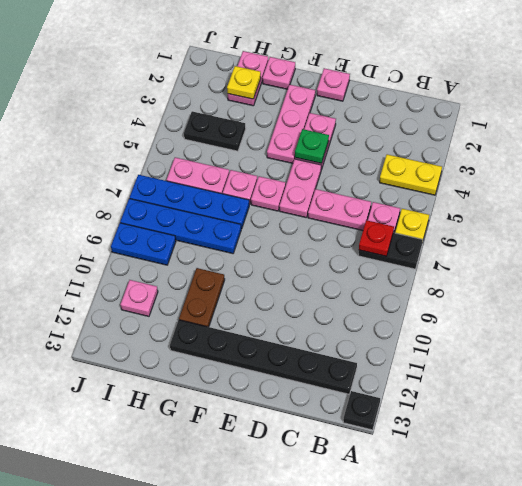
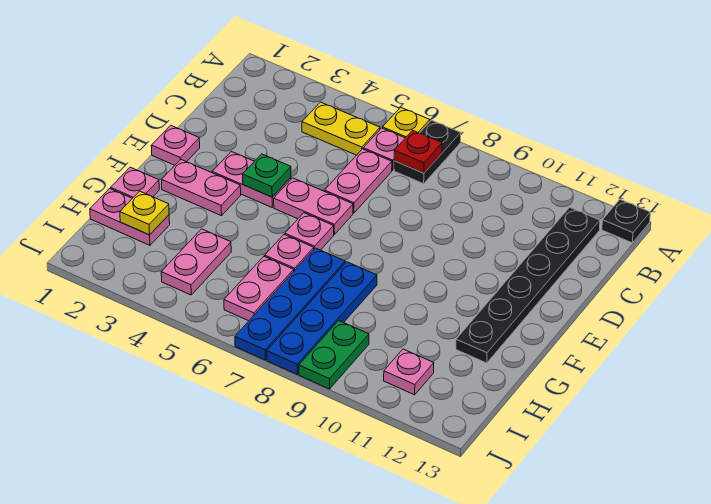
yellow plate A4:B4 level 1 -> yellow plate B4:B5 level 1
pink plate F2:F4 level 1 -> pink plate F2:F3 level 1
brown plate G10:G11 level 1 -> none
black plate H4:I4 level 1 -> pink plate H4:I4 level 1
blue plate I9:J9 level 1 -> green plate I9:J9 level 1

